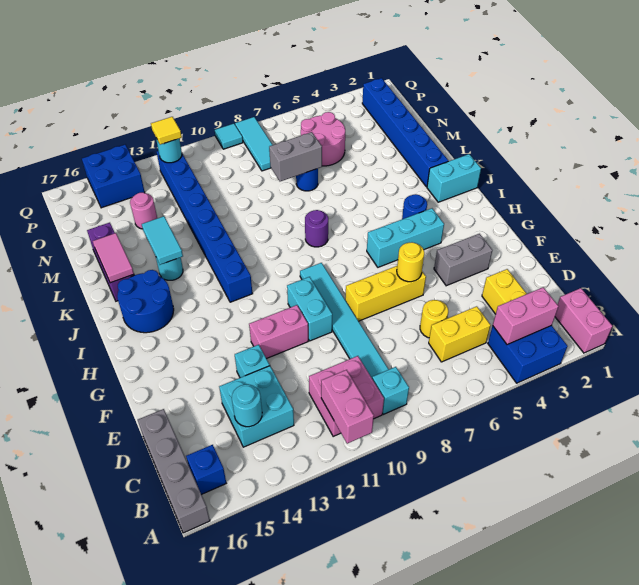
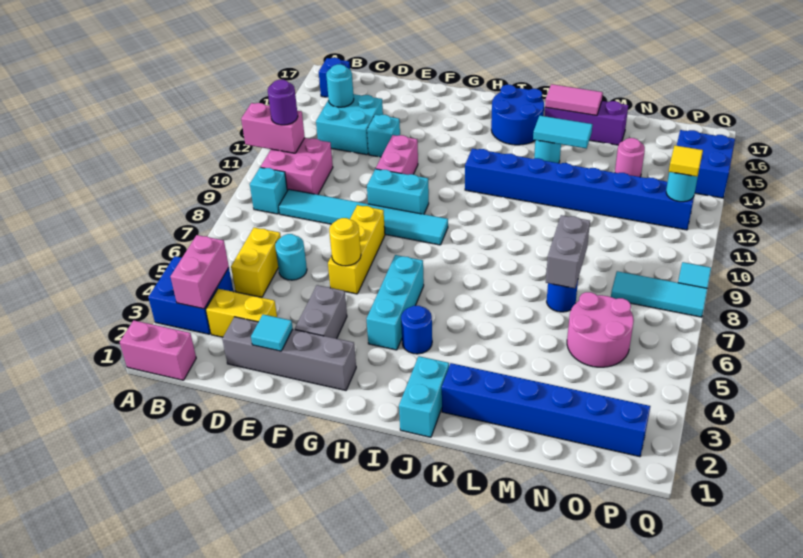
grey brick A17:D17 level 1 -> grey brick D2:G2 level 1
yellow round brick D6 level 1 -> cyan round brick D6 level 1
none -> cyan tile E2 level 2
purple round brick J8 level 1 -> purple round brick B11 level 3

